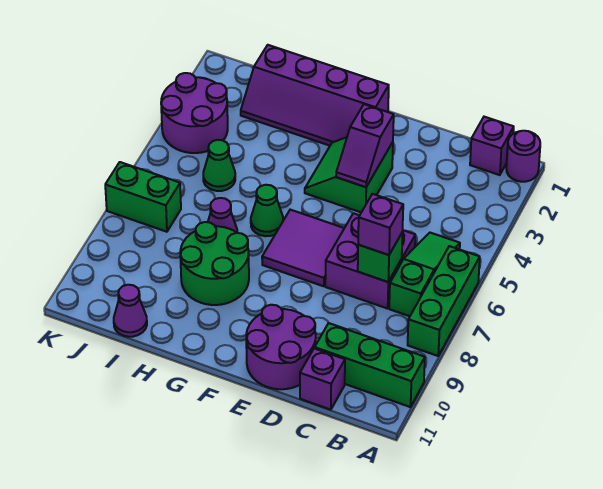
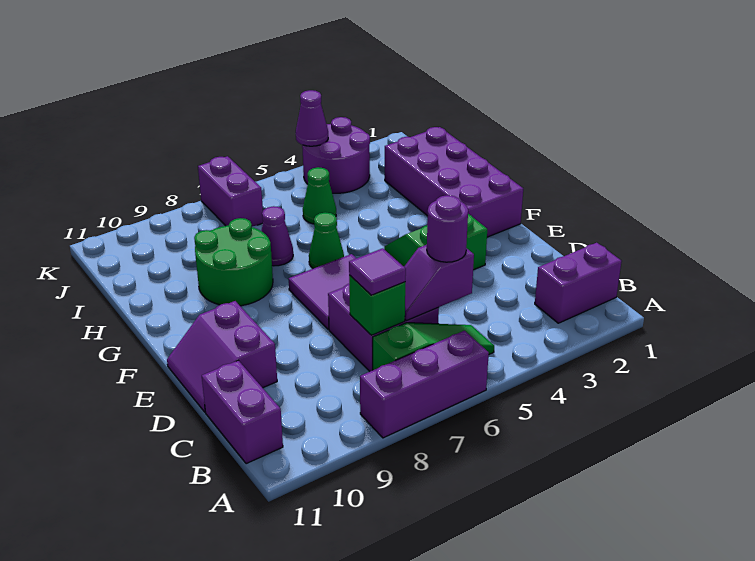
purple round brick A1 level 1 -> purple round brick C5 level 3
green brick A6:A8 level 1 -> purple brick A6:A8 level 1
green brick A10:C10 level 1 -> none
purple brick B1 level 1 -> purple brick B1:B2 level 1
purple brick C7 level 3 -> purple tile C7 level 3
purple brick C11 level 1 -> purple brick B11:C11 level 1
purple round brick D10:E11 level 1 -> purple slope D10:E11 level 1 top 10
purple slope E3:E4 level 2 top 3 -> purple slope C5:C6 level 2 top 5
purple slope F1:I2 level 1 top 1 -> purple brick F1:I2 level 1
purple cone I11 level 1 -> purple cone K4 level 2
green brick J7:K7 level 1 -> purple brick J7:K7 level 1

